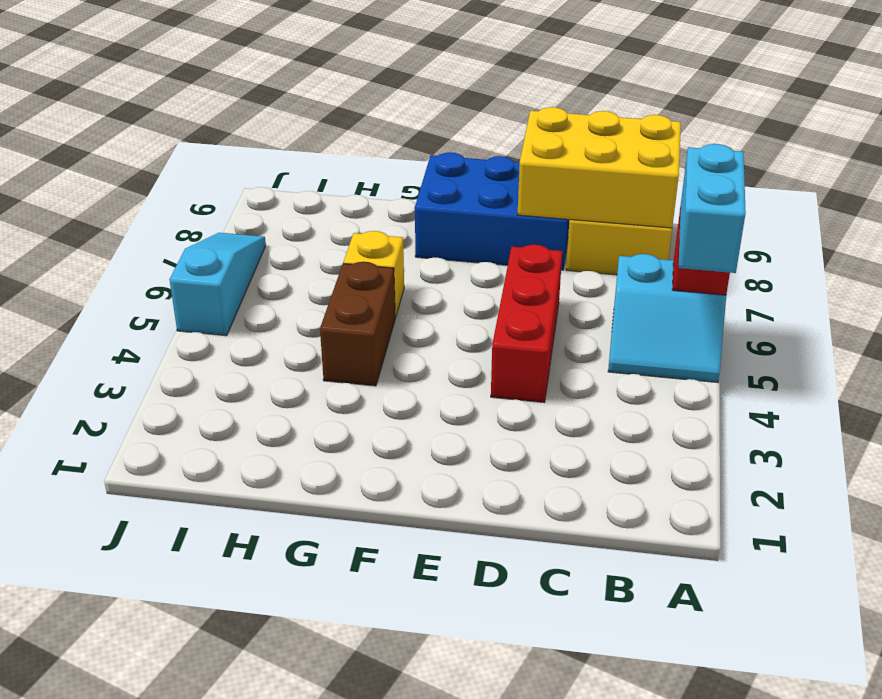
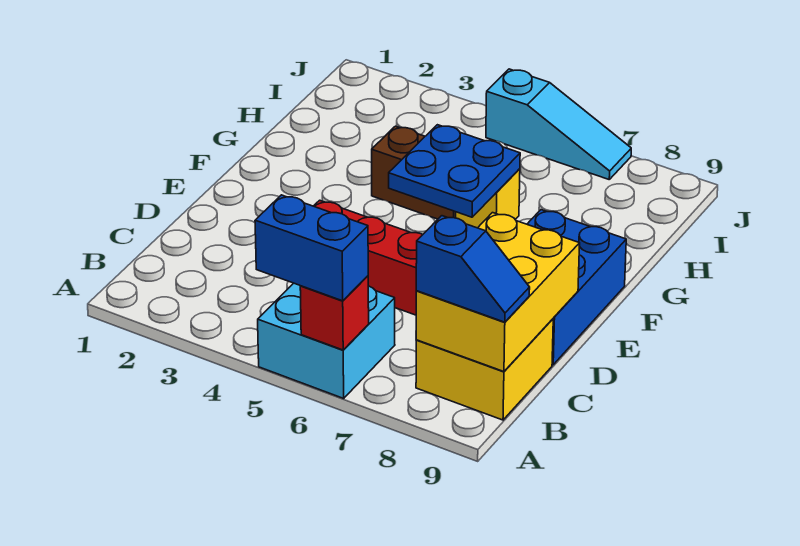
cyan slope A5:B6 level 1 top 6 -> cyan brick A5:B6 level 1
cyan brick A5:A6 level 3 -> blue brick A5:A6 level 3
none -> blue slope B8:B9 level 3 top 8
none -> blue plate F5:G6 level 2

